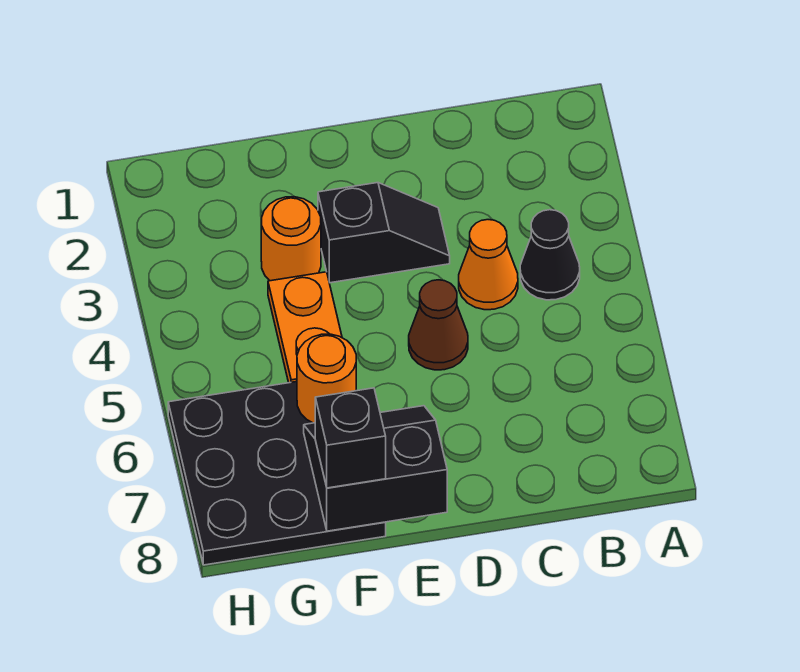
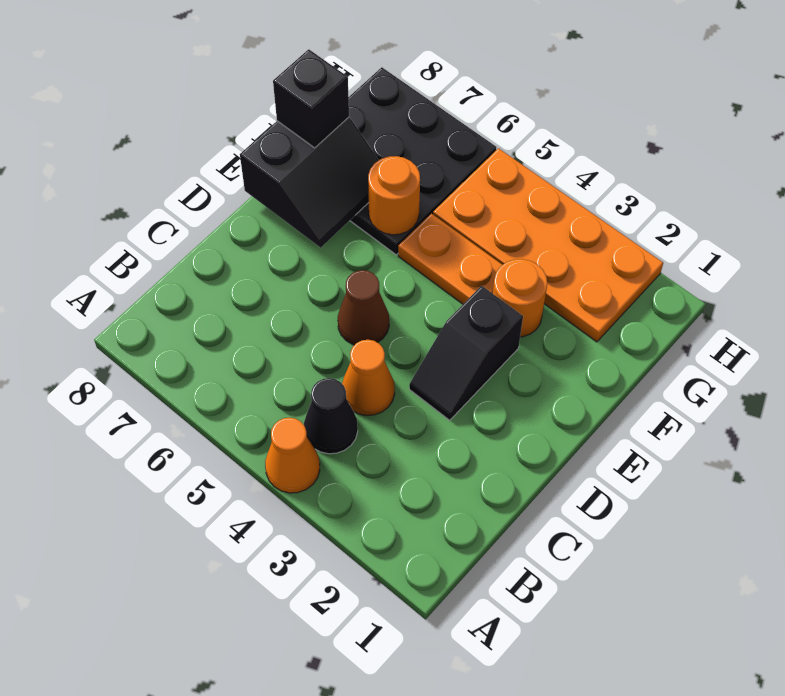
none -> orange cone A4 level 1
none -> orange plate G2:H5 level 1

